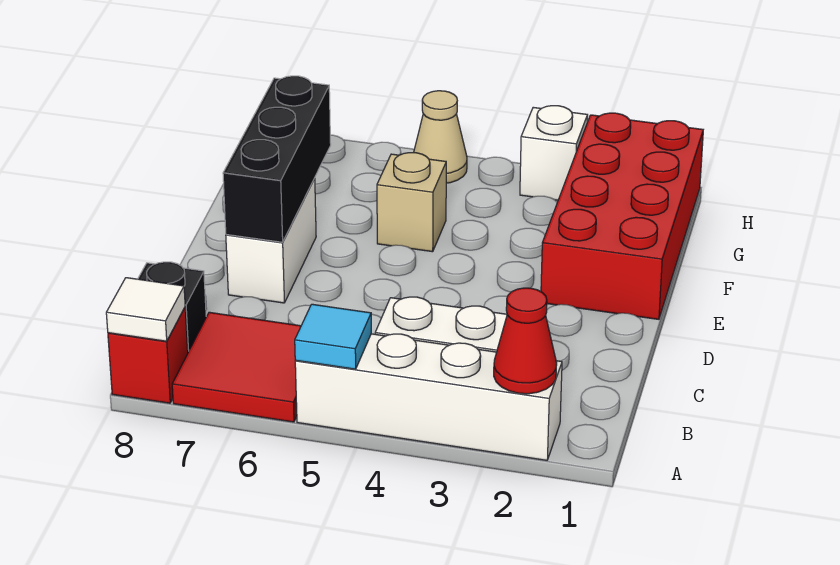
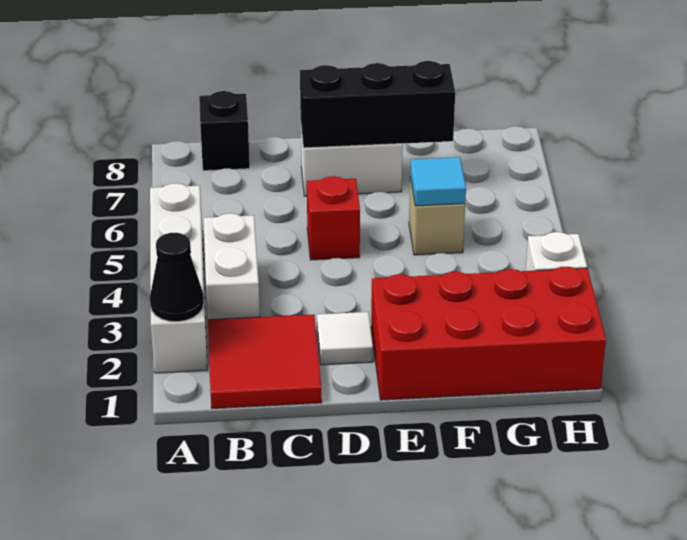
red cone A2 level 2 -> black cone A2 level 2
cyan tile A5 level 2 -> cyan tile F5 level 2
red tile A6:B7 level 1 -> red tile B1:C2 level 1
red brick A8 level 1 -> red brick D5 level 1
white tile A8 level 2 -> white tile D2 level 1
tan cone H5 level 1 -> none

